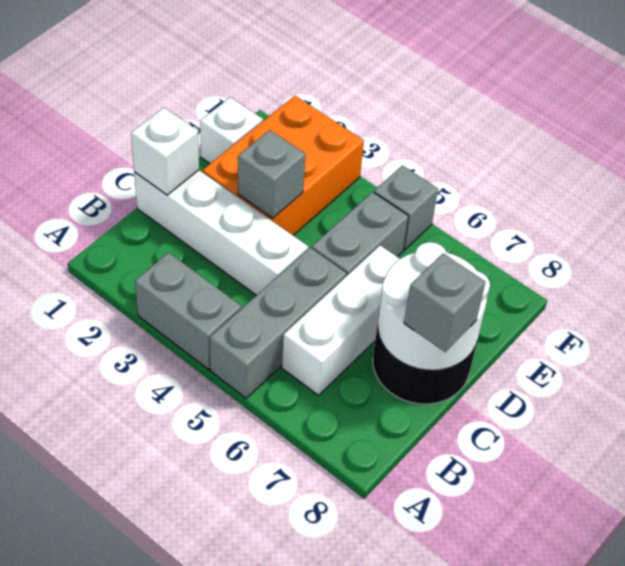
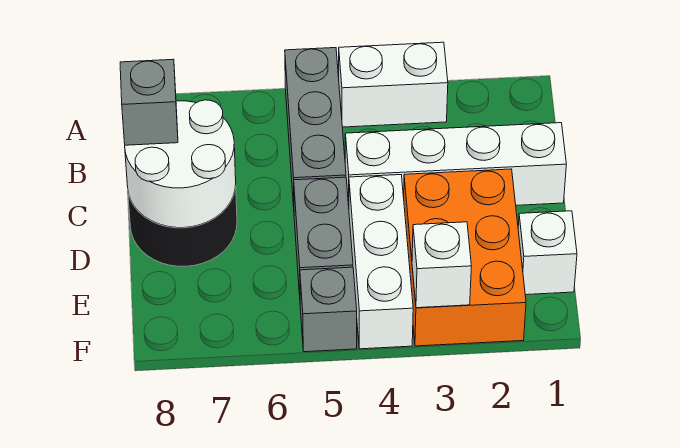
grey brick A3:A4 level 1 -> white brick A3:A4 level 1
white brick B6:D6 level 1 -> white brick D4:F4 level 1
white brick C1 level 2 -> white brick F3 level 2
grey brick D3 level 2 -> none

